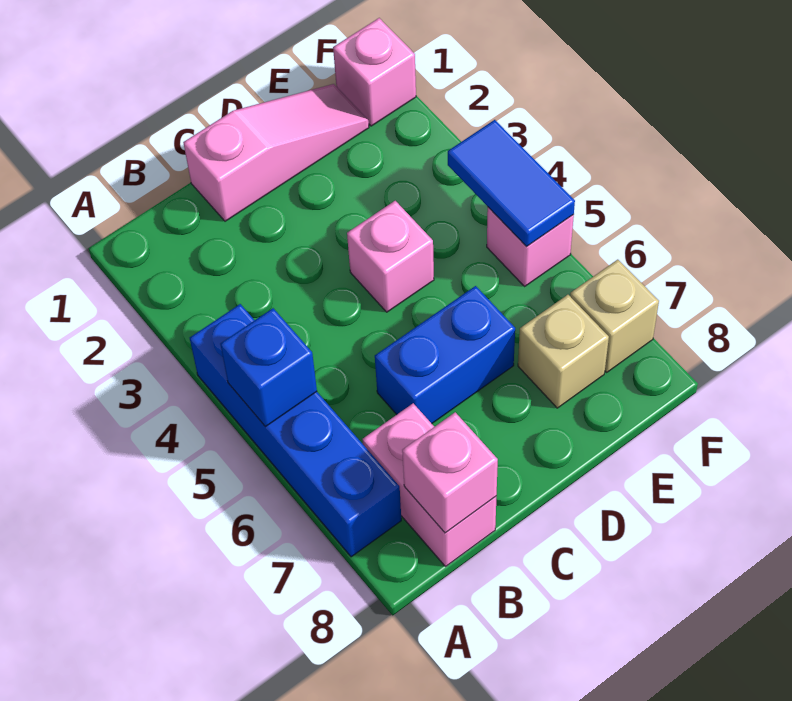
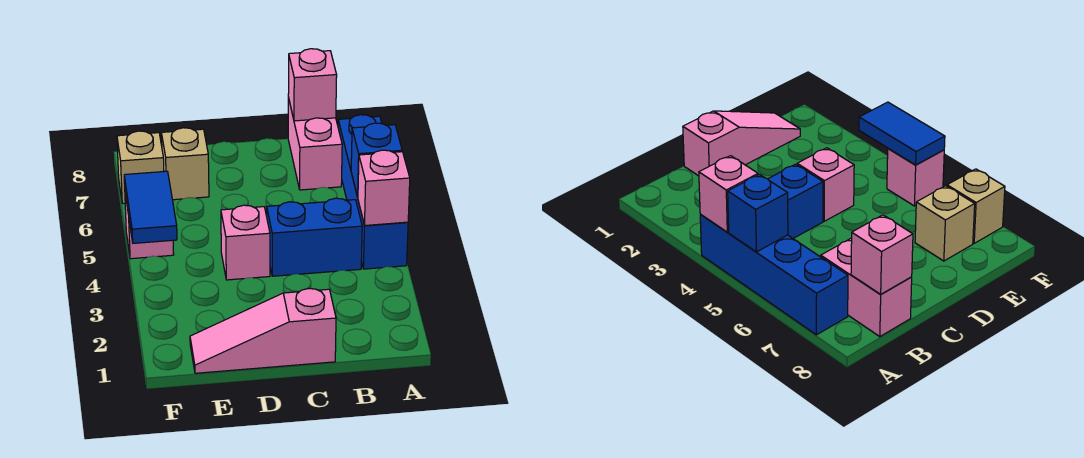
blue brick C6:D6 level 1 -> blue brick B4:C4 level 1
pink brick F1 level 1 -> pink brick A4 level 2

